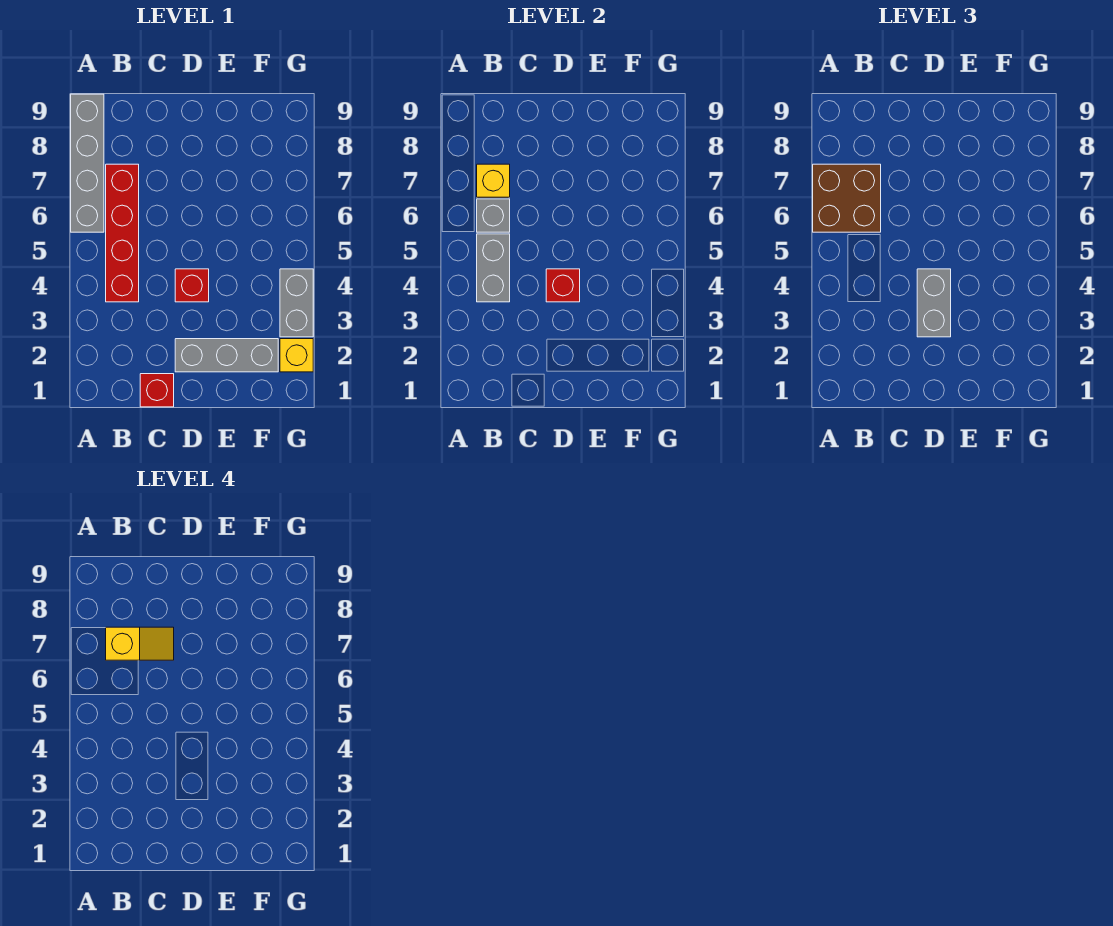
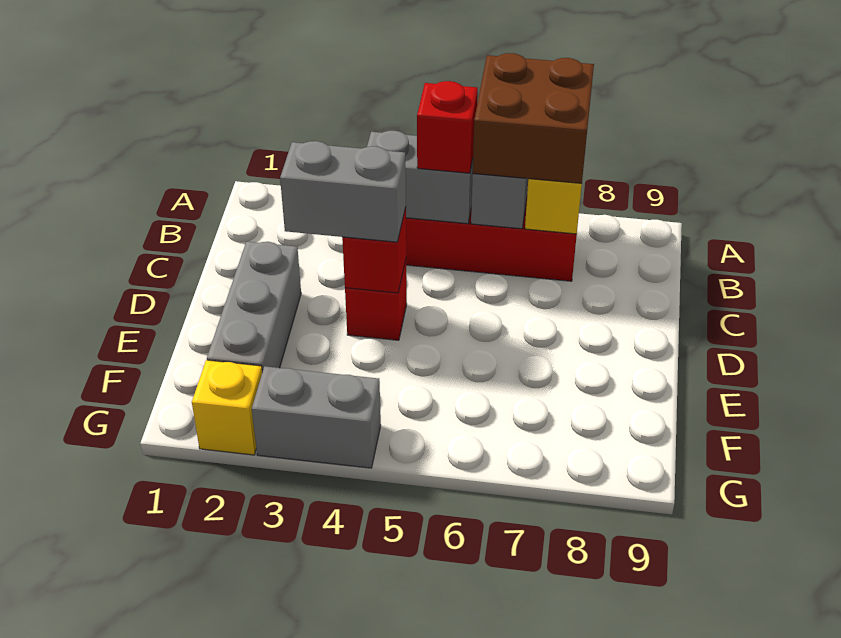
grey brick A6:A9 level 1 -> none
yellow slope B7:C7 level 4 top B -> none
red brick C1 level 1 -> red brick B5 level 3

